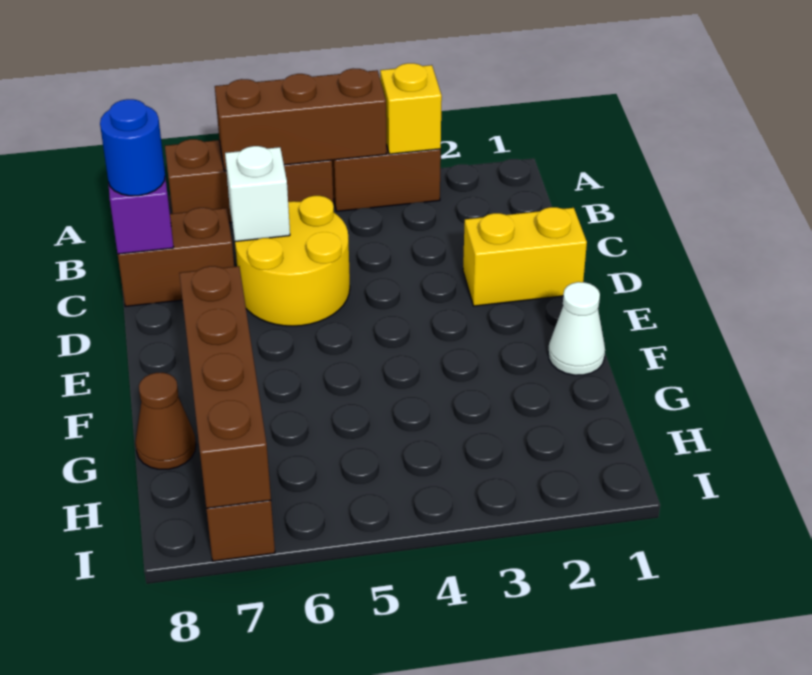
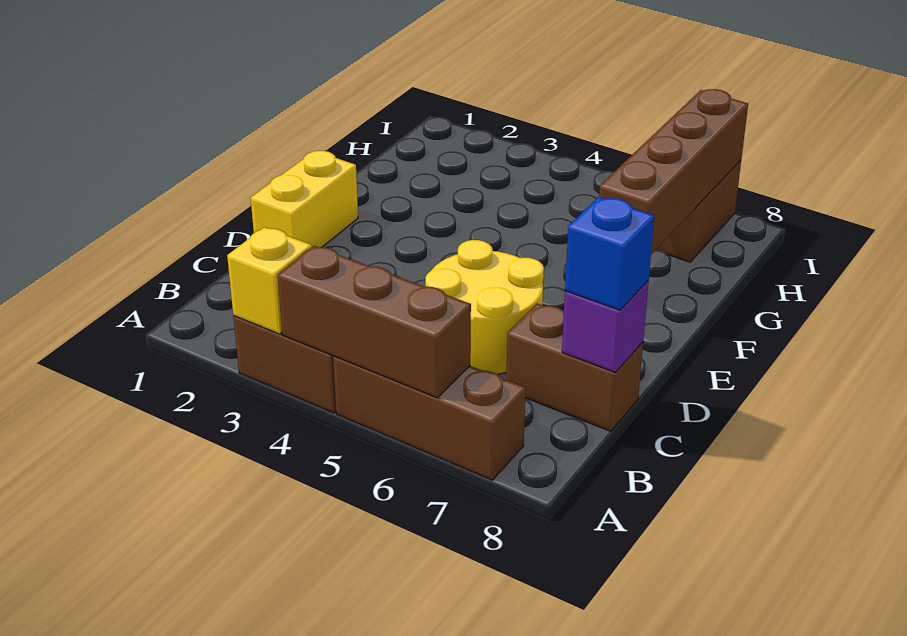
white brick C6 level 2 -> none
blue round brick C8 level 3 -> blue brick C8 level 3
yellow brick D1:D2 level 1 -> yellow brick D1:E1 level 1
white cone F1 level 1 -> none
brown cone G8 level 1 -> none

